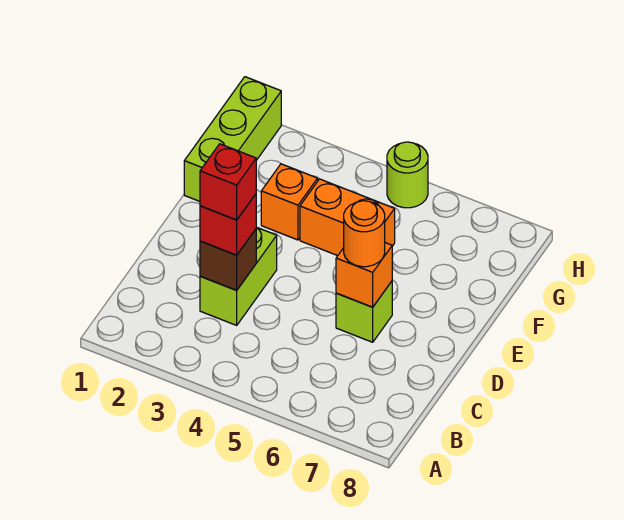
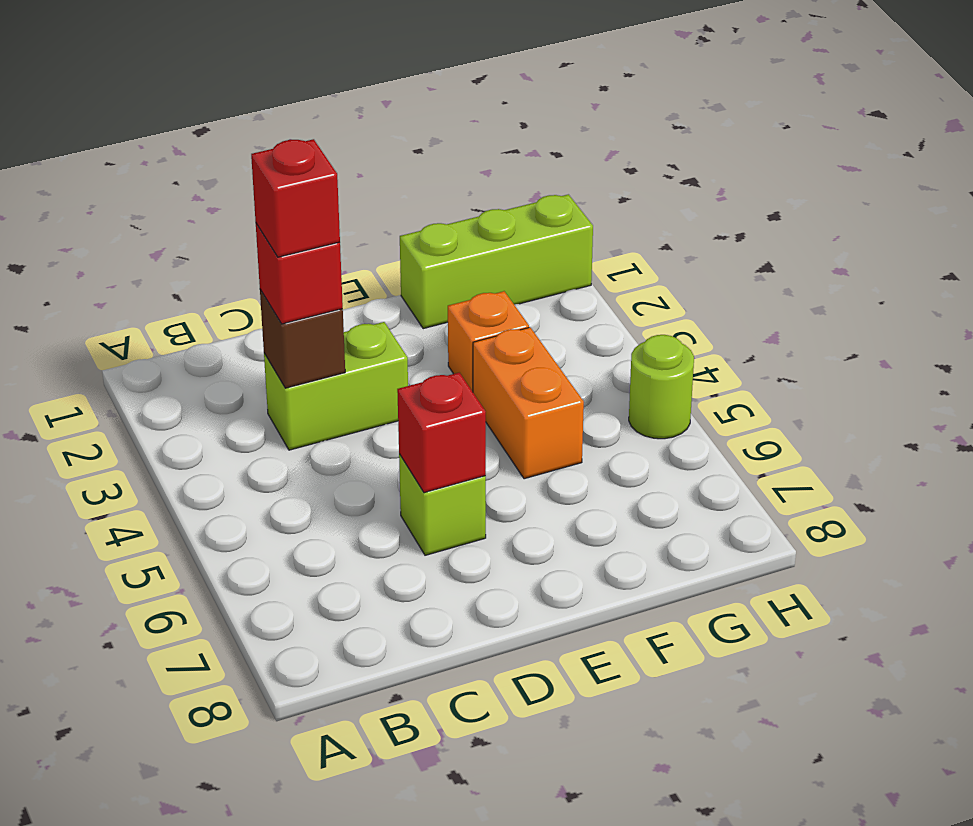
orange brick D6 level 2 -> red brick D6 level 2
orange round brick D6 level 3 -> none

